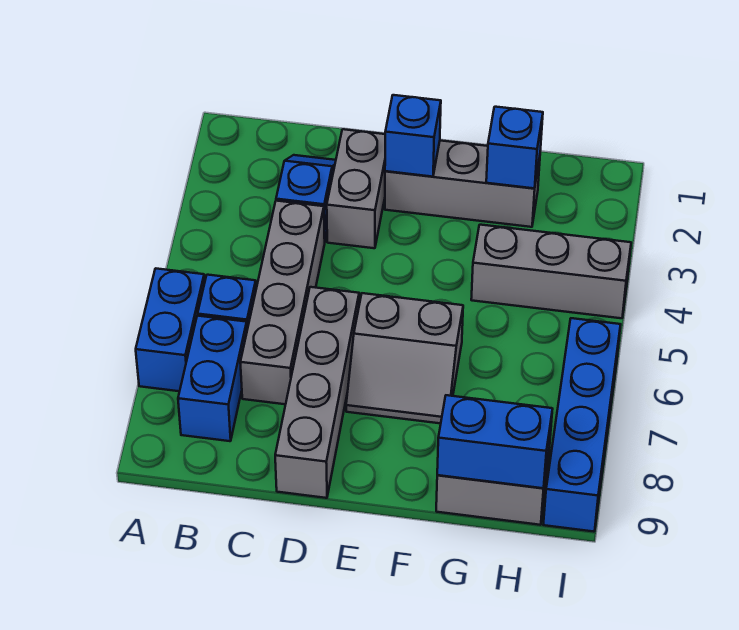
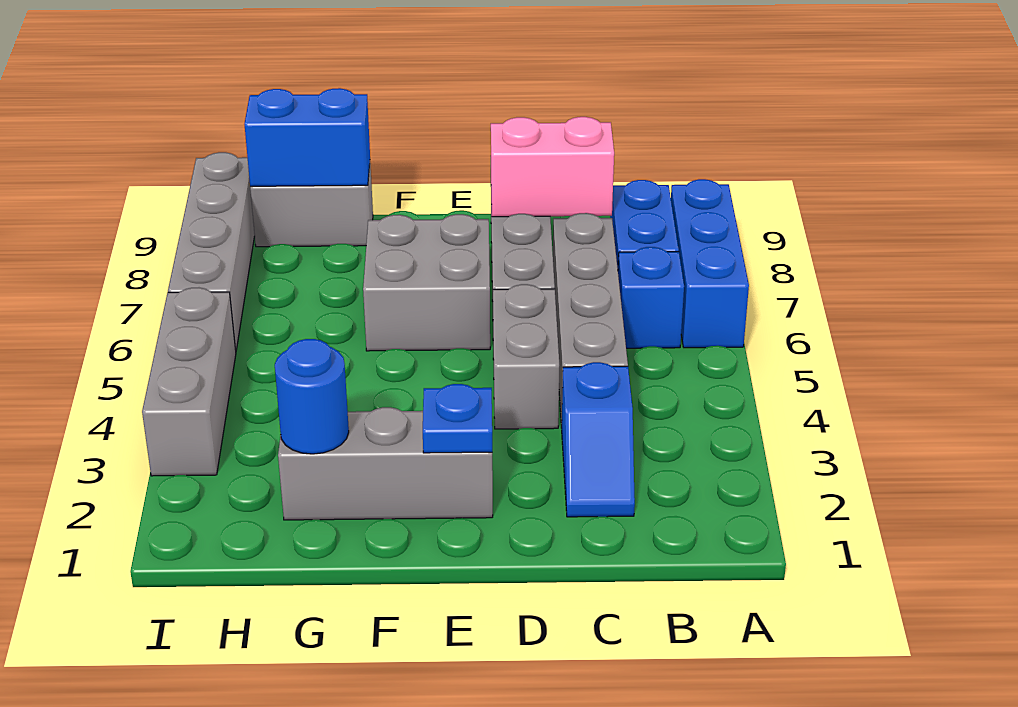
blue brick A6:A7 level 1 -> blue brick A6:A8 level 1
none -> pink brick C8:D8 level 2
grey brick D2:D3 level 1 -> grey brick D4:D5 level 1
blue brick E2 level 2 -> blue plate E2 level 2
grey slope E6:F7 level 1 top 6 -> grey brick E6:F7 level 1
blue brick G2 level 2 -> blue round brick G2 level 2
grey brick G4:I4 level 1 -> grey brick I3:I5 level 1
blue brick I6:I9 level 1 -> grey brick I6:I9 level 1

